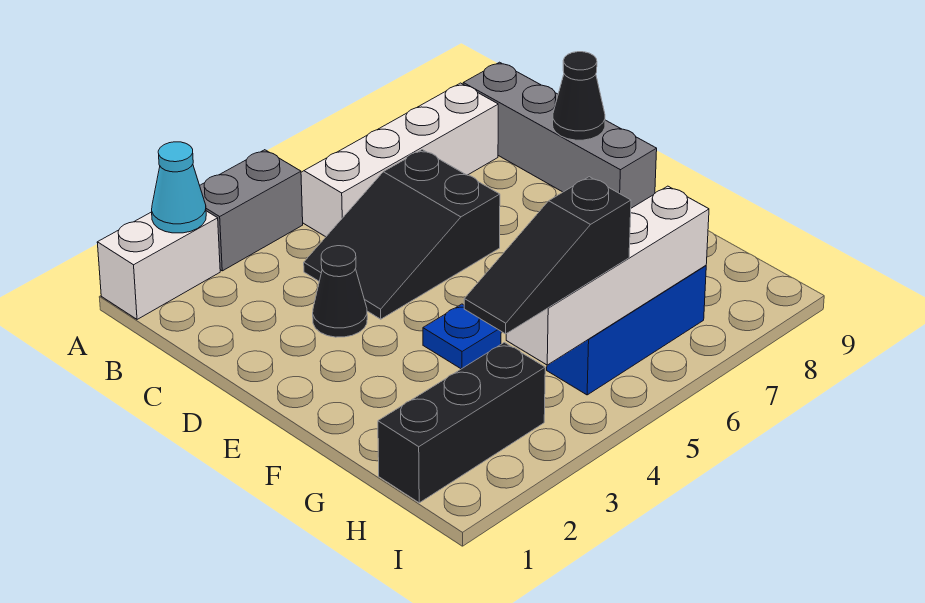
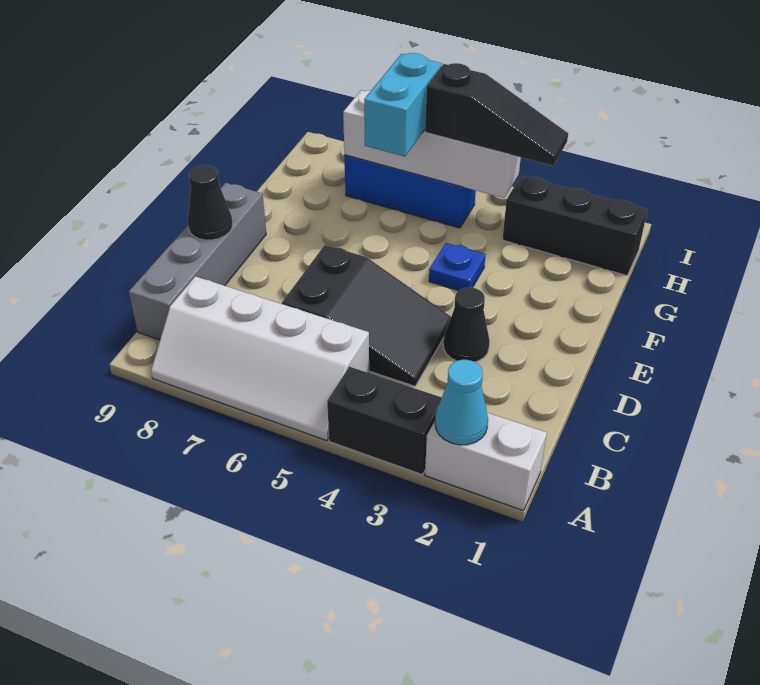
grey brick A3:A4 level 1 -> black brick A3:A4 level 1
none -> cyan brick G6:H6 level 3

